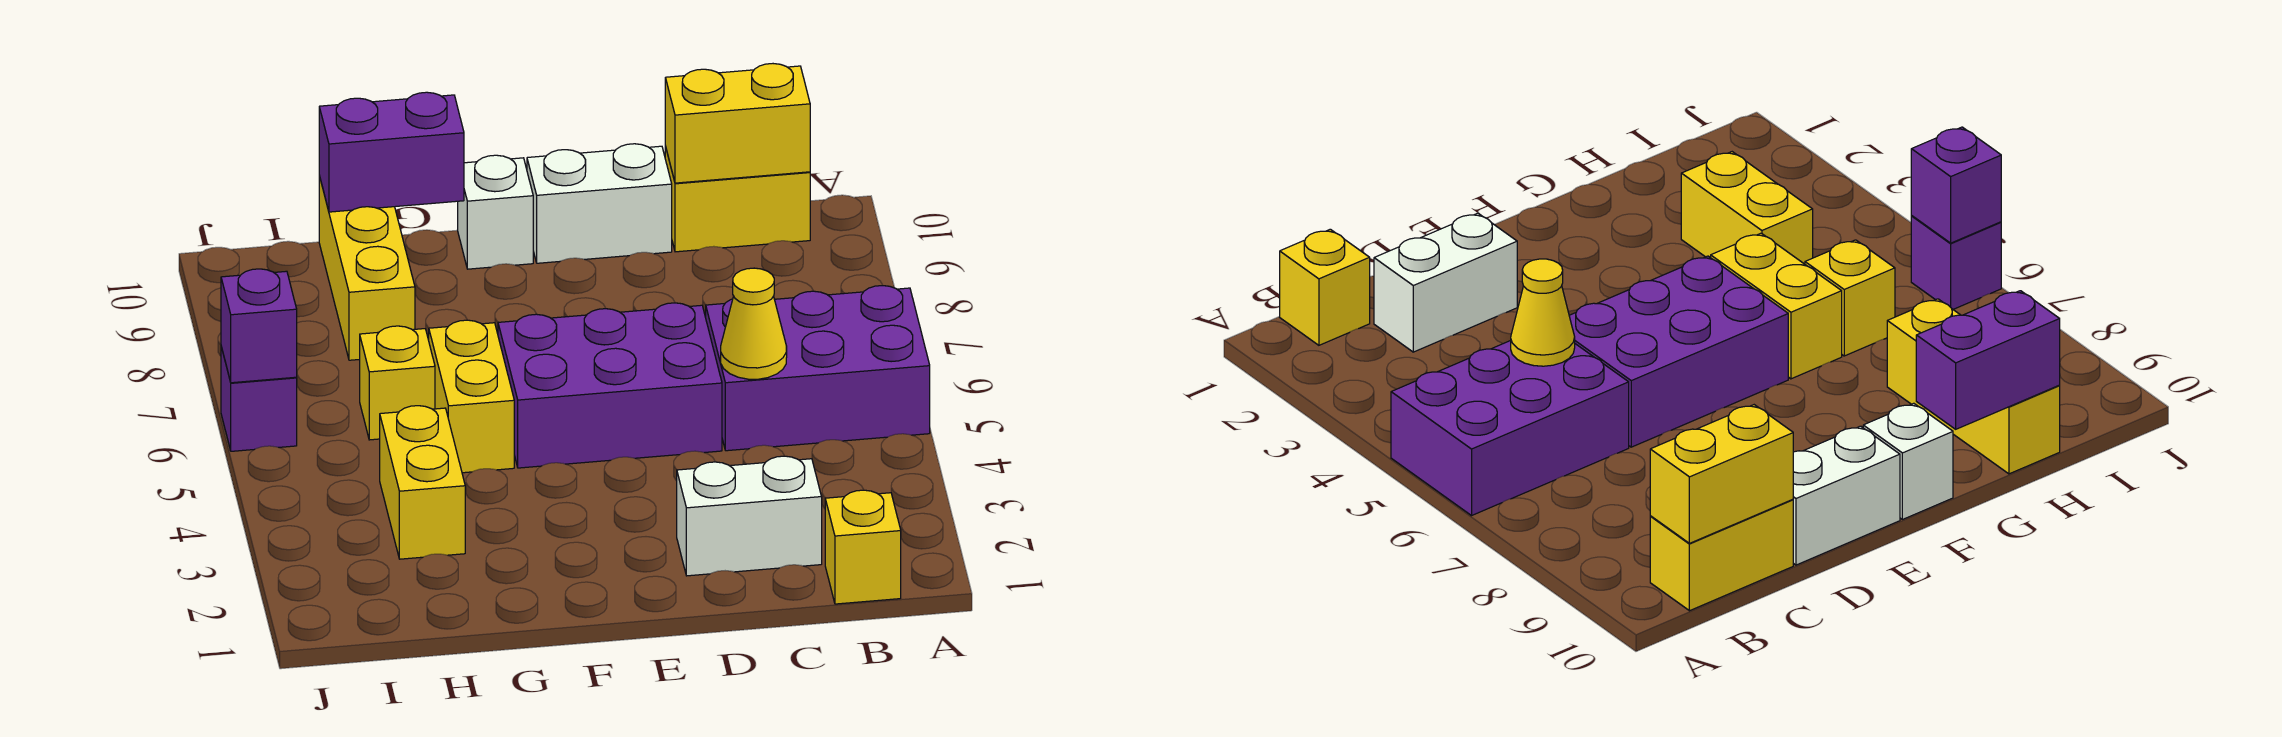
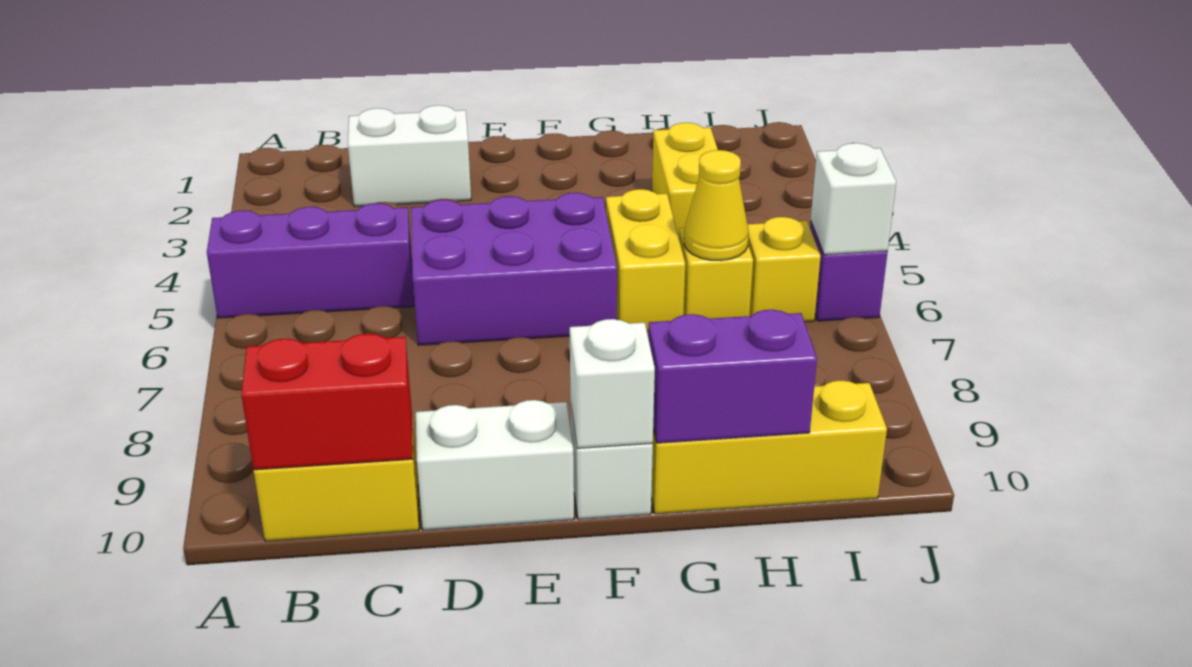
purple brick A5:C6 level 1 -> purple brick A5:C5 level 1
yellow brick B1 level 1 -> yellow brick I6 level 1
yellow brick B10:C10 level 2 -> red brick B10:C10 level 2
yellow cone C5 level 2 -> yellow cone H6 level 2
none -> white brick F10 level 2
yellow brick H8:H10 level 1 -> yellow brick G10:I10 level 1
purple brick J6 level 2 -> white brick J6 level 2

